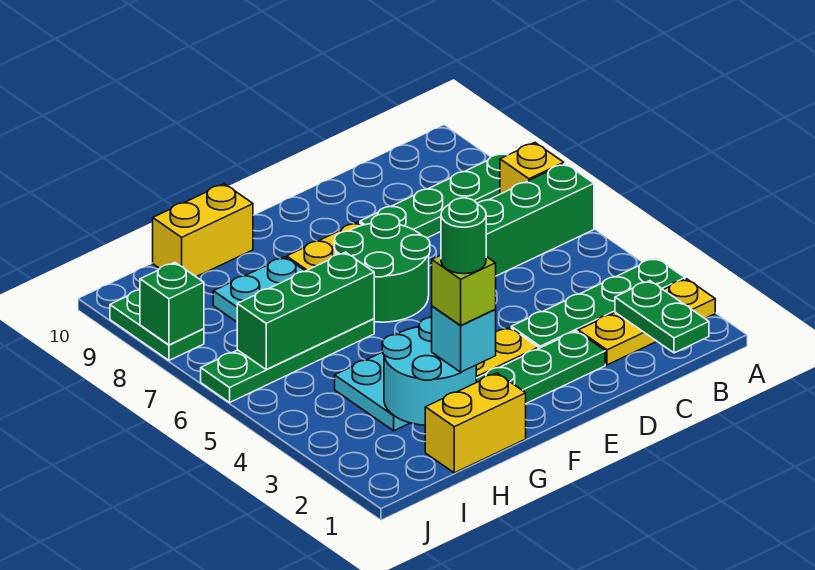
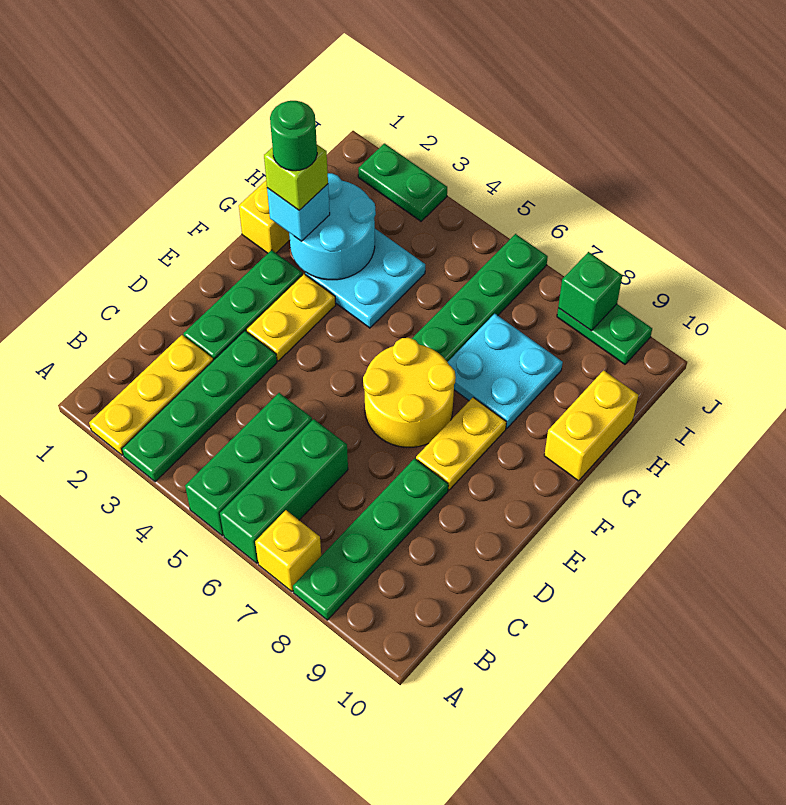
green plate B1:B2 level 2 -> green plate J2:J3 level 1
green round brick E6:F7 level 1 -> yellow round brick E6:F7 level 1
green brick G6:I6 level 2 -> green brick A5:C5 level 1

